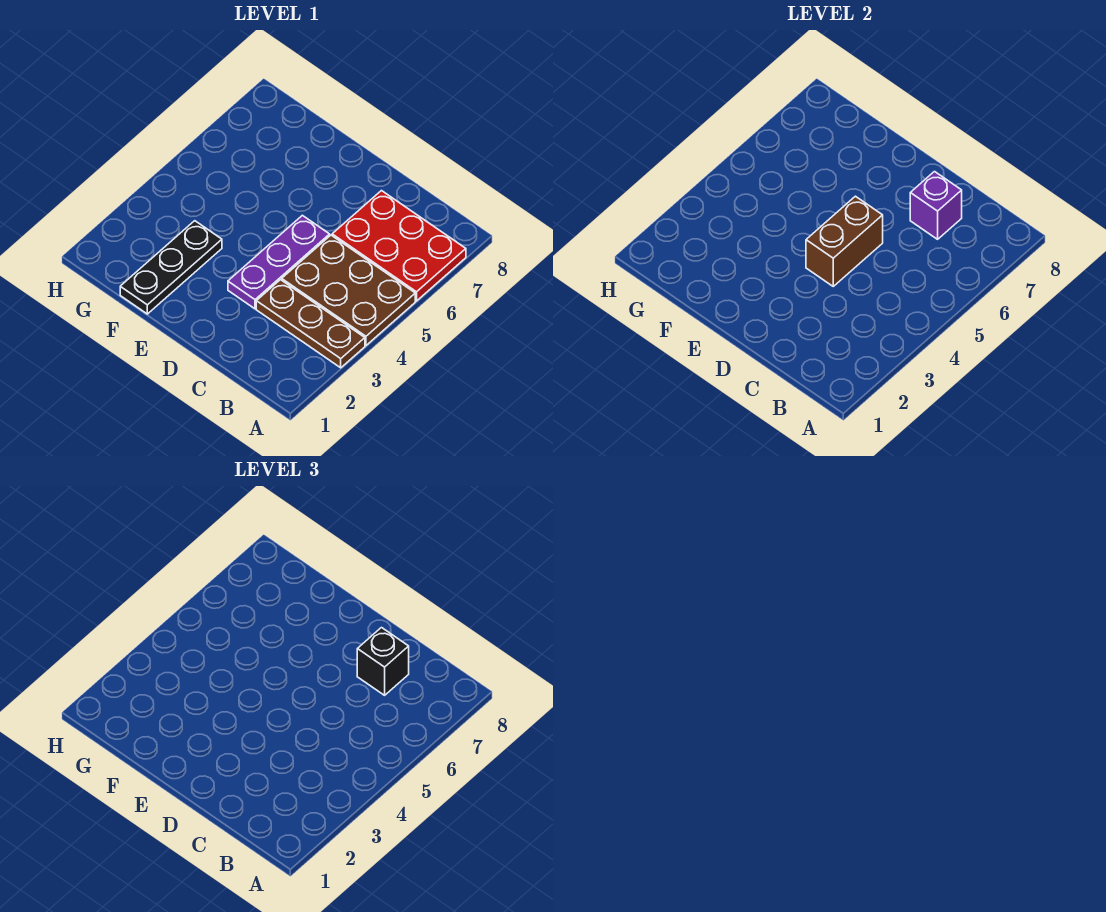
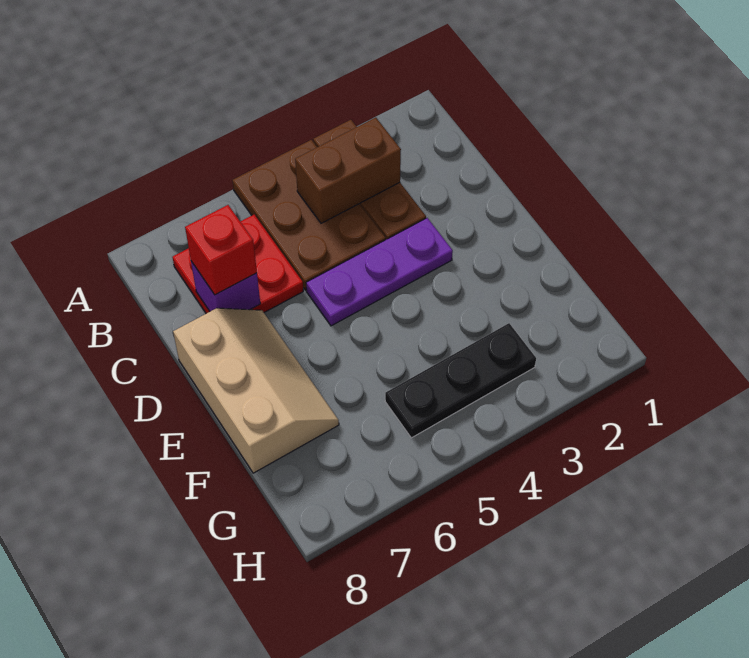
red plate A6:C7 level 1 -> red plate B6:C7 level 1
black brick C7 level 3 -> red brick C7 level 3
brown brick D4:D5 level 2 -> brown brick B3:B4 level 2
none -> tan slope D7:F8 level 1 top 8
black plate F1:F3 level 1 -> black plate G3:G5 level 1

